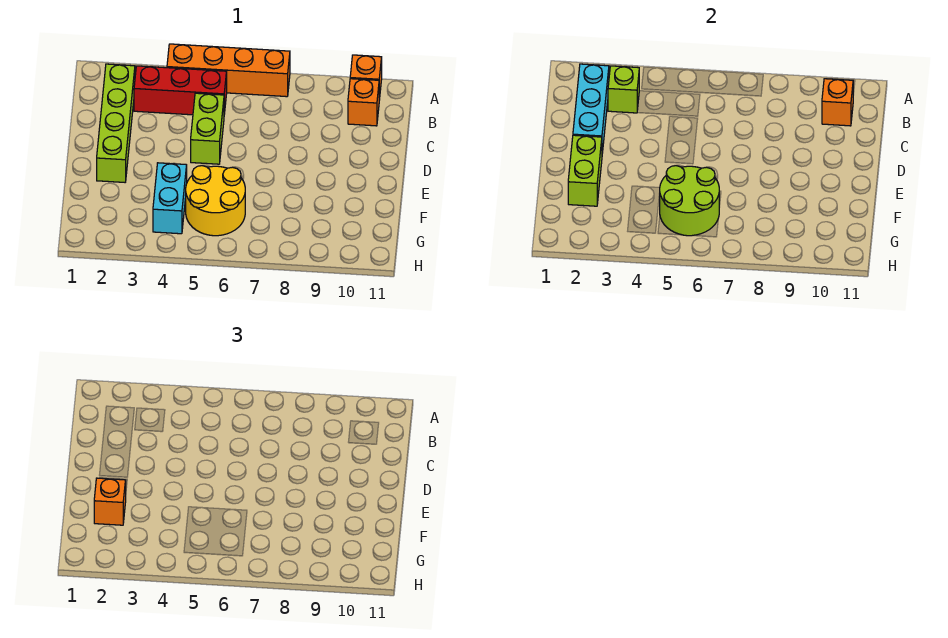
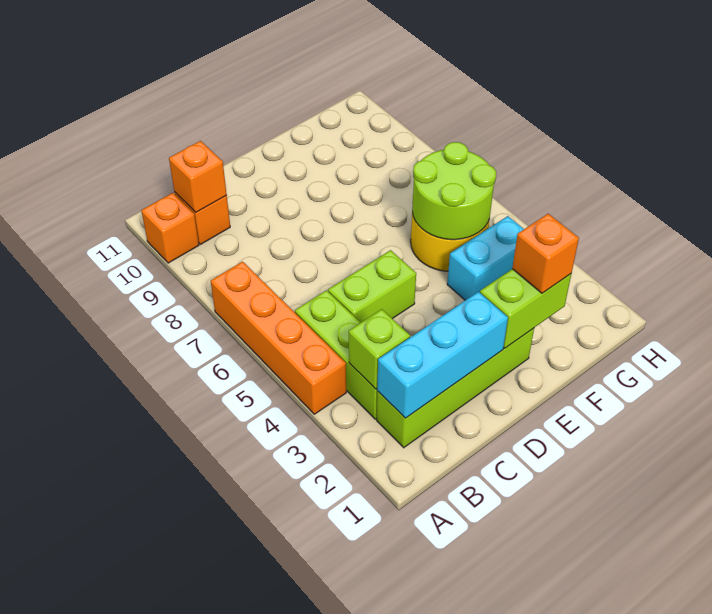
red brick B3:B5 level 1 -> lime brick B3:B5 level 1

